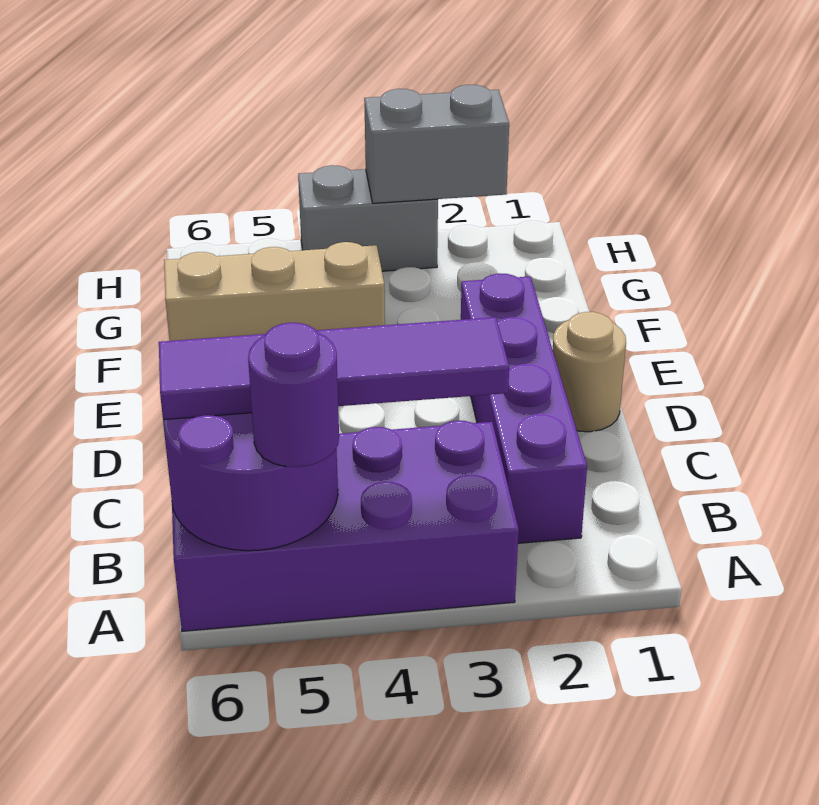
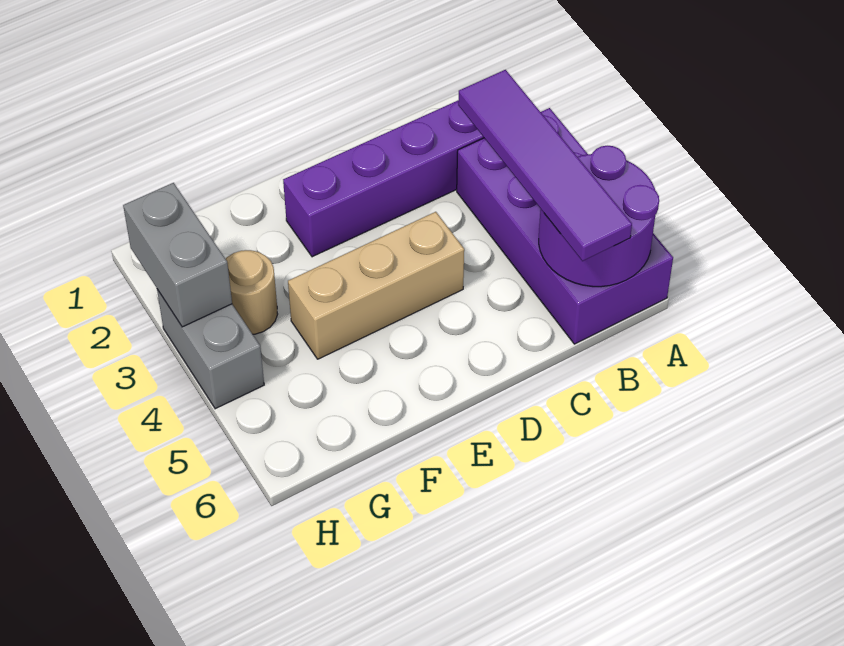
purple round brick A5 level 3 -> none
tan round brick D1 level 1 -> tan round brick G3 level 1
tan brick F4:F6 level 1 -> tan brick D4:F4 level 1

